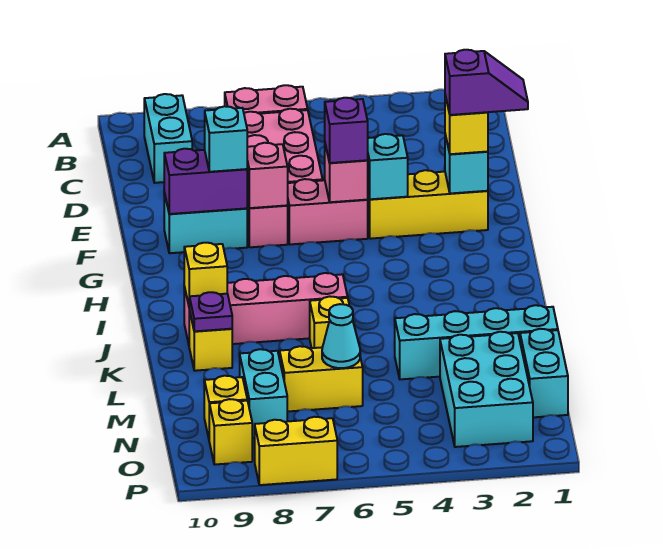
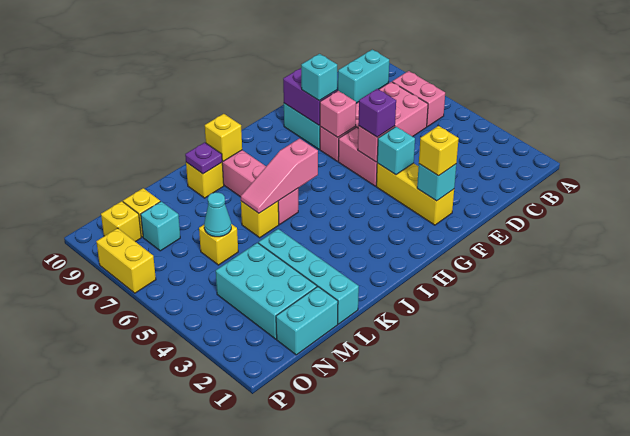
purple slope F1:F2 level 4 top 2 -> none
none -> pink slope I6:K6 level 2 top I
cyan brick M2:O3 level 1 -> cyan brick M2:N4 level 1
yellow brick M6:M7 level 1 -> yellow brick M6 level 1
cyan brick M8:N8 level 1 -> cyan brick N8 level 1

